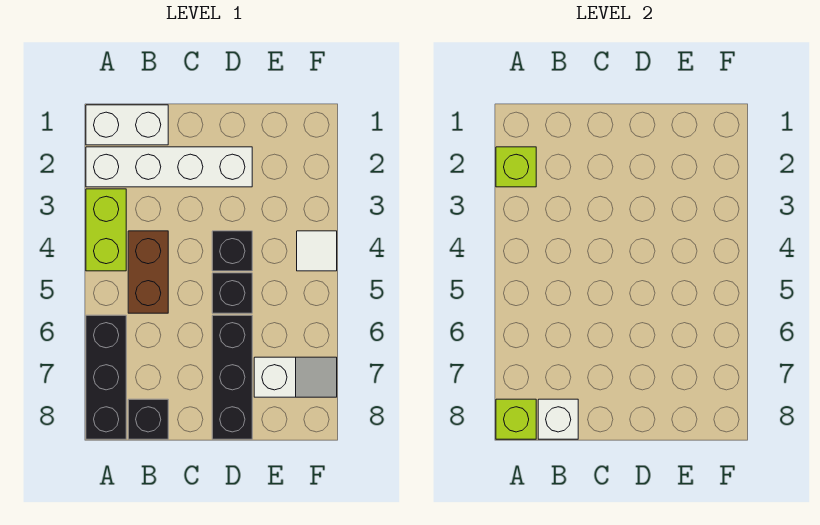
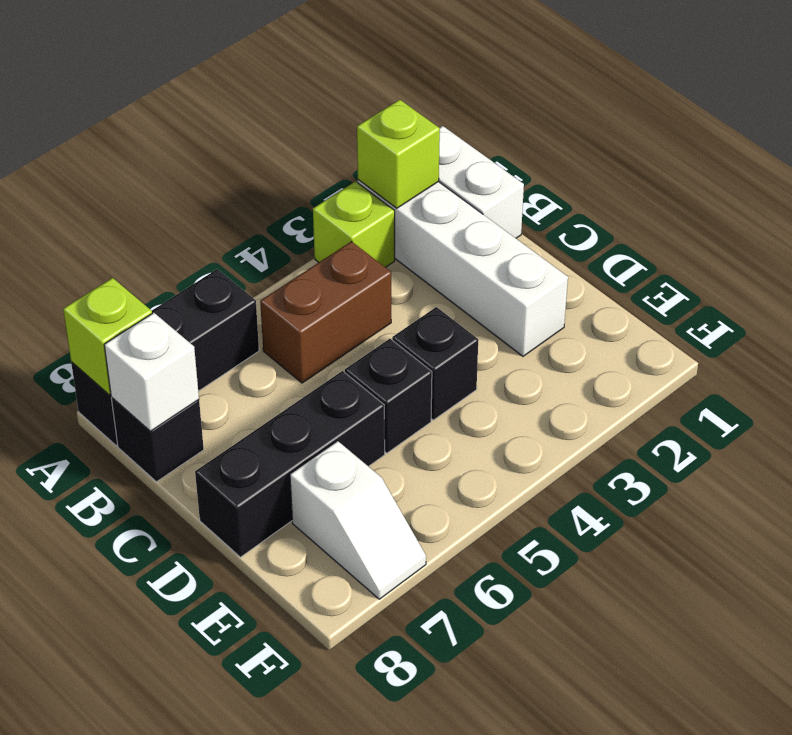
lime brick A3:A4 level 1 -> lime brick A3 level 1
white tile F4 level 1 -> none

